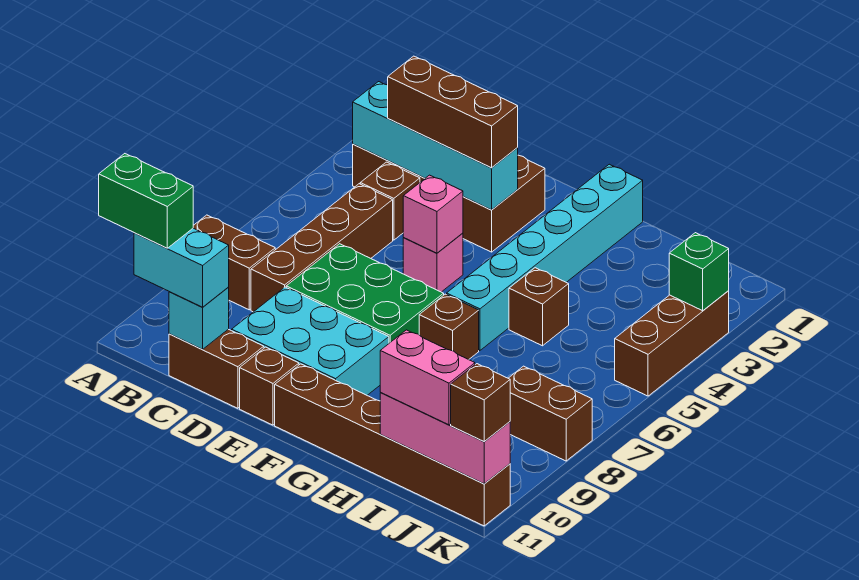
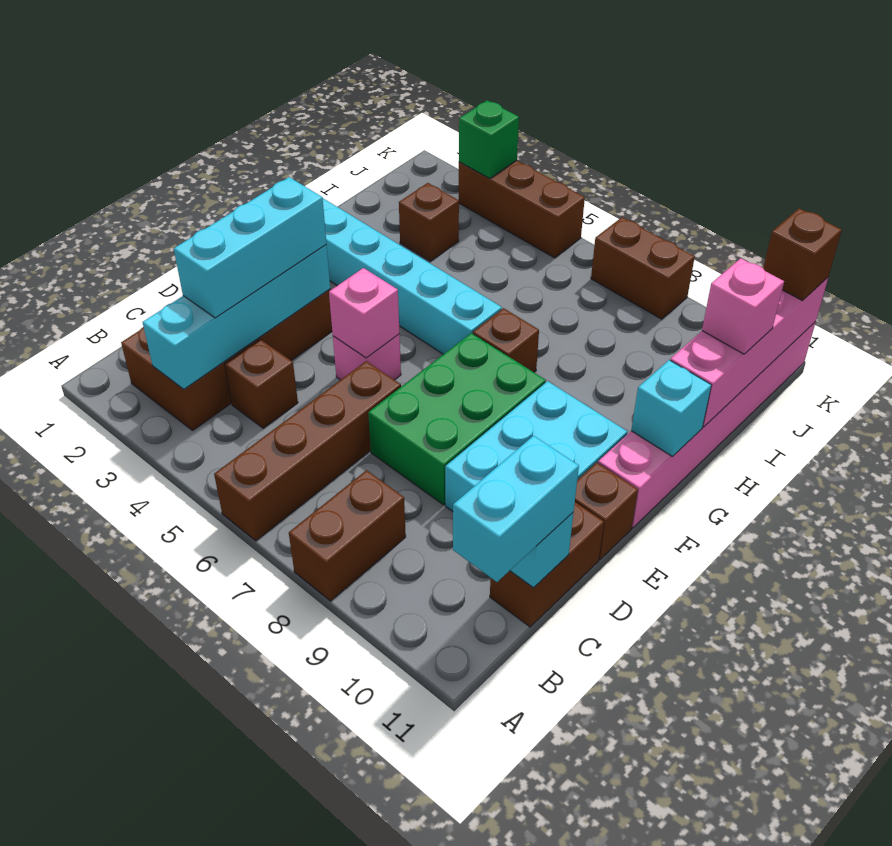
green brick A11:B11 level 4 -> none
brown brick C3:E3 level 3 -> cyan brick C3:E3 level 3
brown brick C5:C8 level 1 -> brown brick A6:D6 level 1
brown brick F11:K11 level 1 -> pink brick F11:K11 level 1
none -> cyan brick G11 level 2
brown brick H5 level 1 -> brown brick I3 level 1
pink brick I11:K11 level 2 -> pink brick H11:K11 level 2
pink brick I11:J11 level 3 -> pink brick I11 level 3
brown brick J8:K8 level 1 -> brown brick K7:K8 level 1

